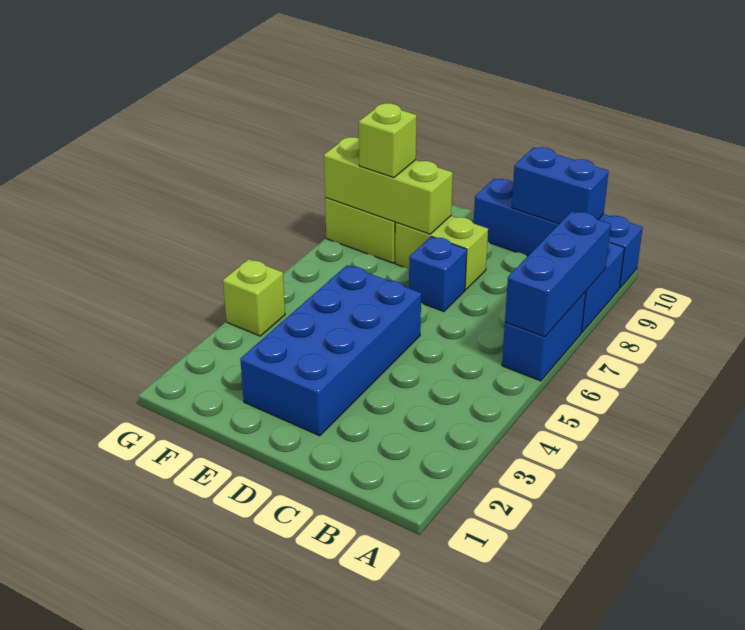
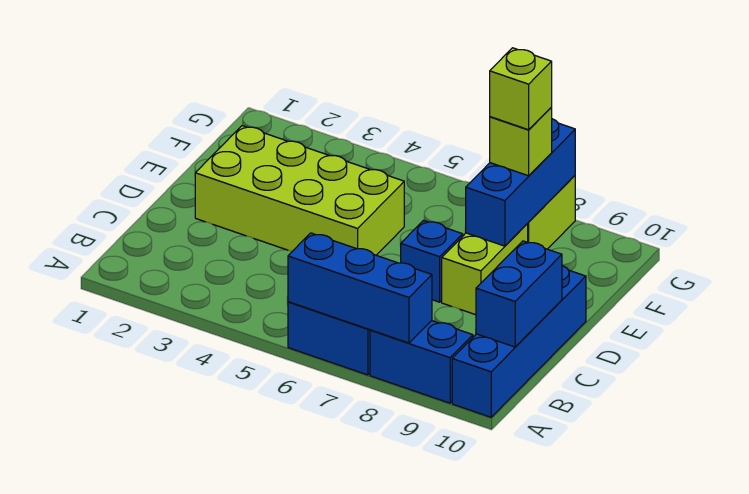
blue brick D2:E5 level 1 -> lime brick D2:E5 level 1
lime brick E8:G8 level 2 -> blue brick E8:G8 level 2
lime brick G4 level 1 -> lime brick F8 level 4

